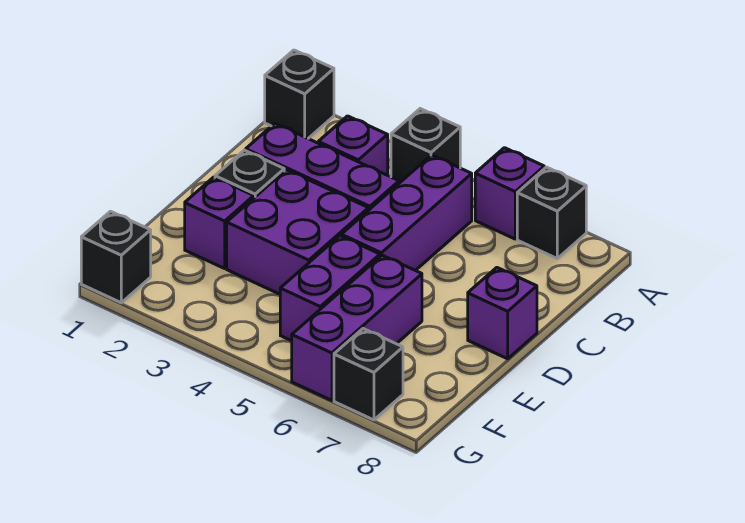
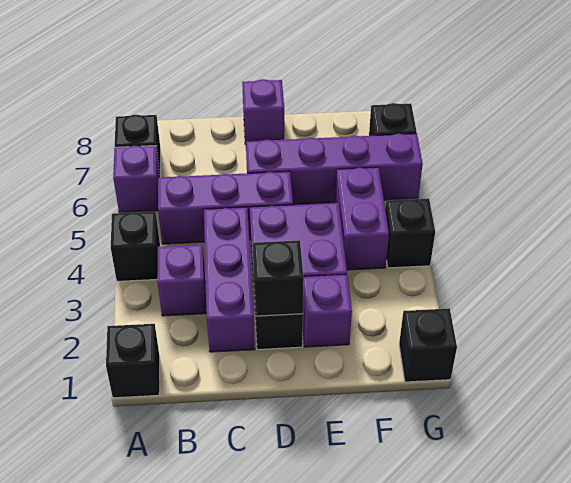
none -> black brick D2 level 2
purple brick E5:F5 level 1 -> purple brick F4:F5 level 1
purple brick E6:G6 level 1 -> purple brick D6:G6 level 1
none -> black brick G4 level 1

